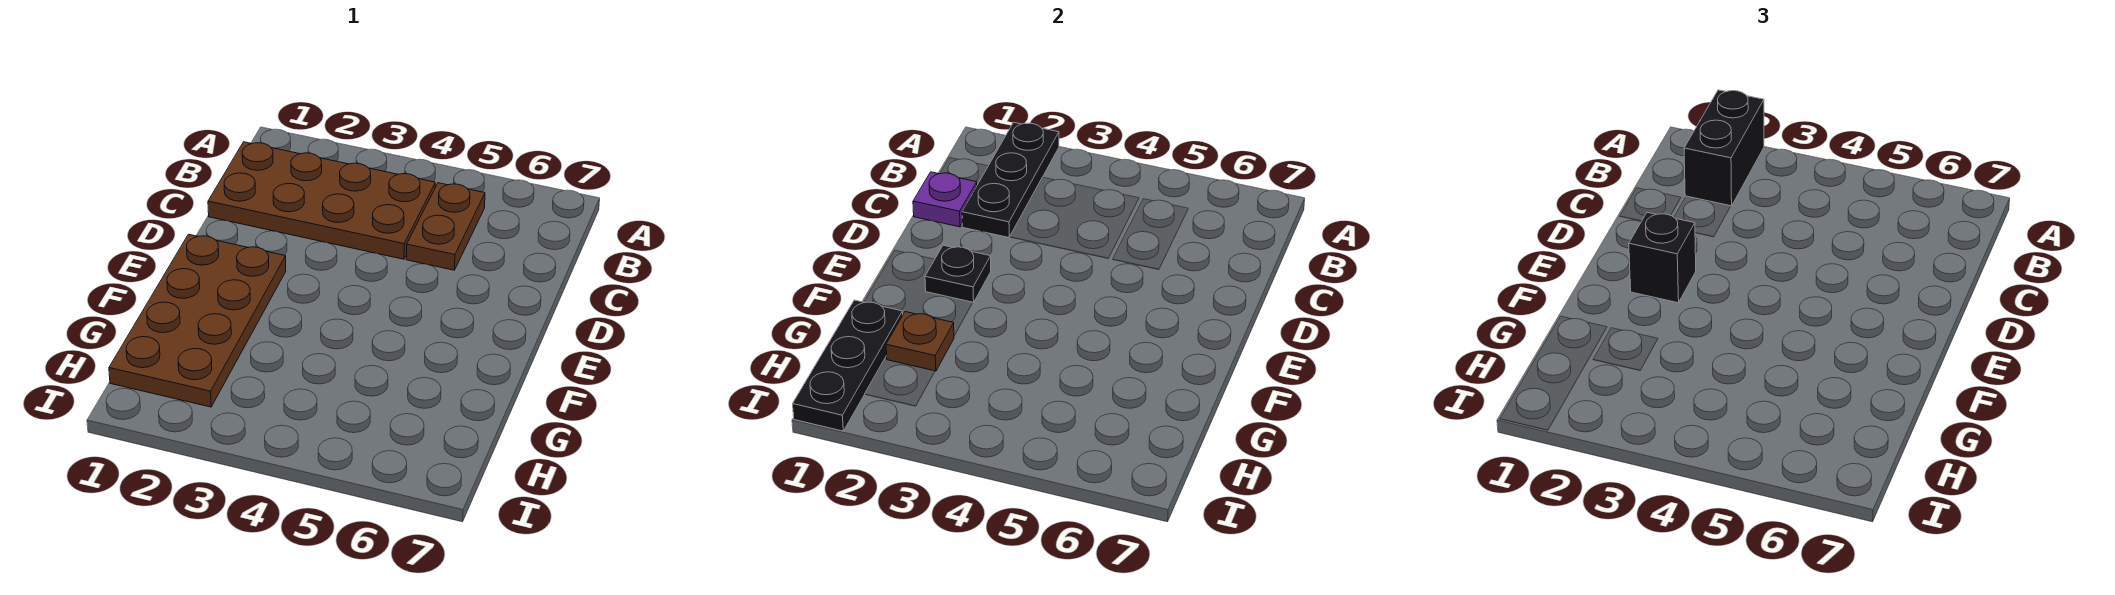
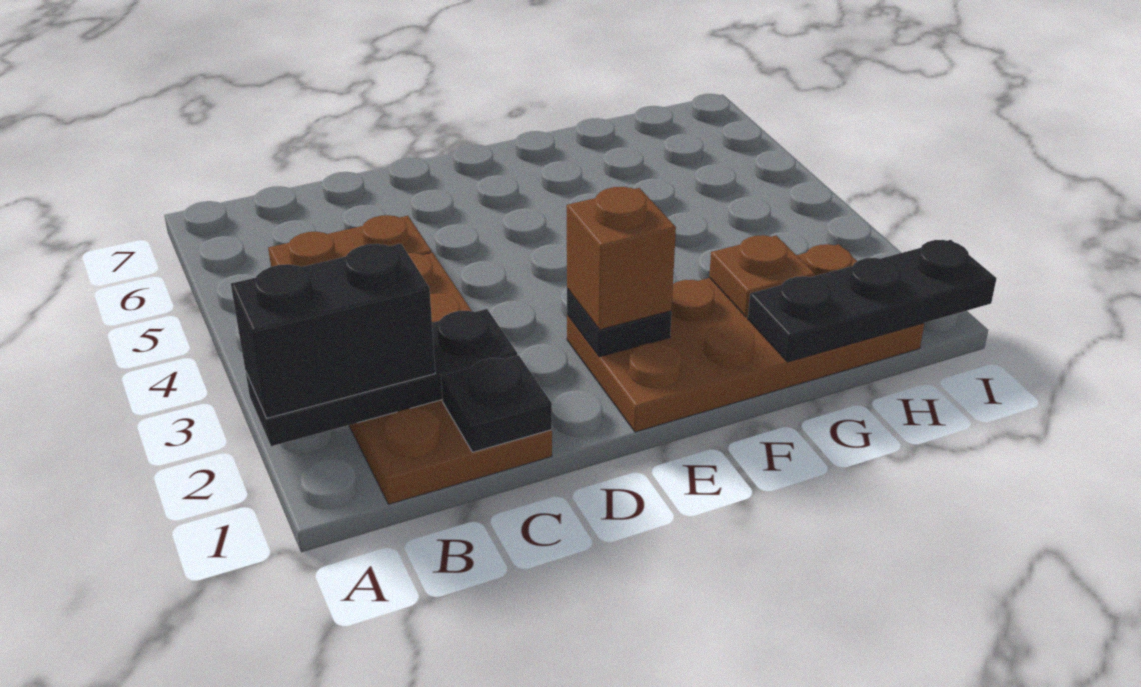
purple plate C1 level 2 -> black plate C1 level 2
black brick E2 level 3 -> brown brick E2 level 3

